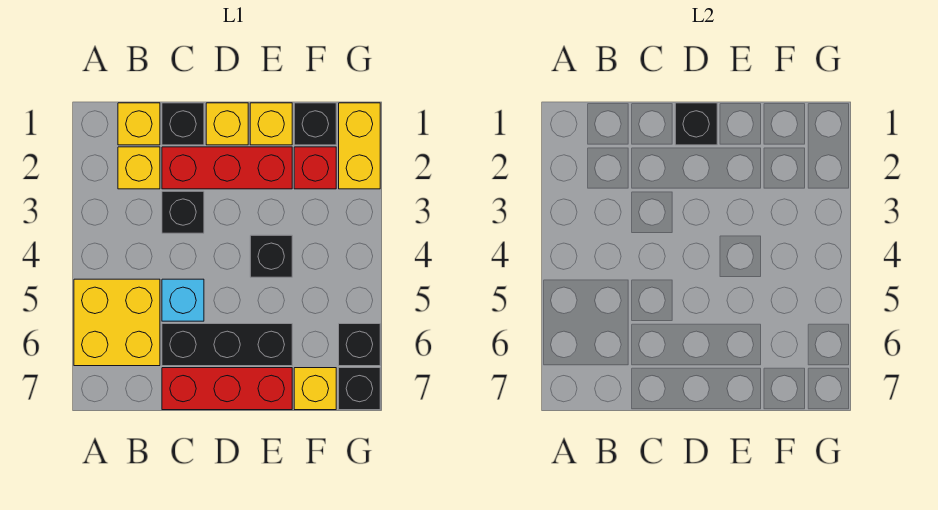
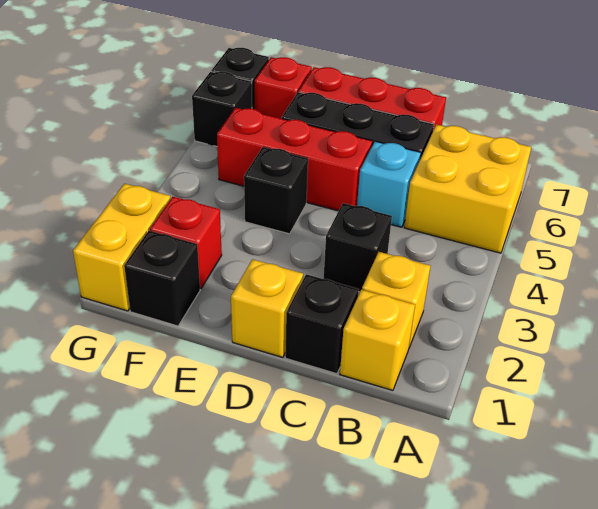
red brick C2:E2 level 1 -> red brick D5:F5 level 1
black brick D1 level 2 -> none
yellow brick E1 level 1 -> none
yellow brick F7 level 1 -> red brick F7 level 1

